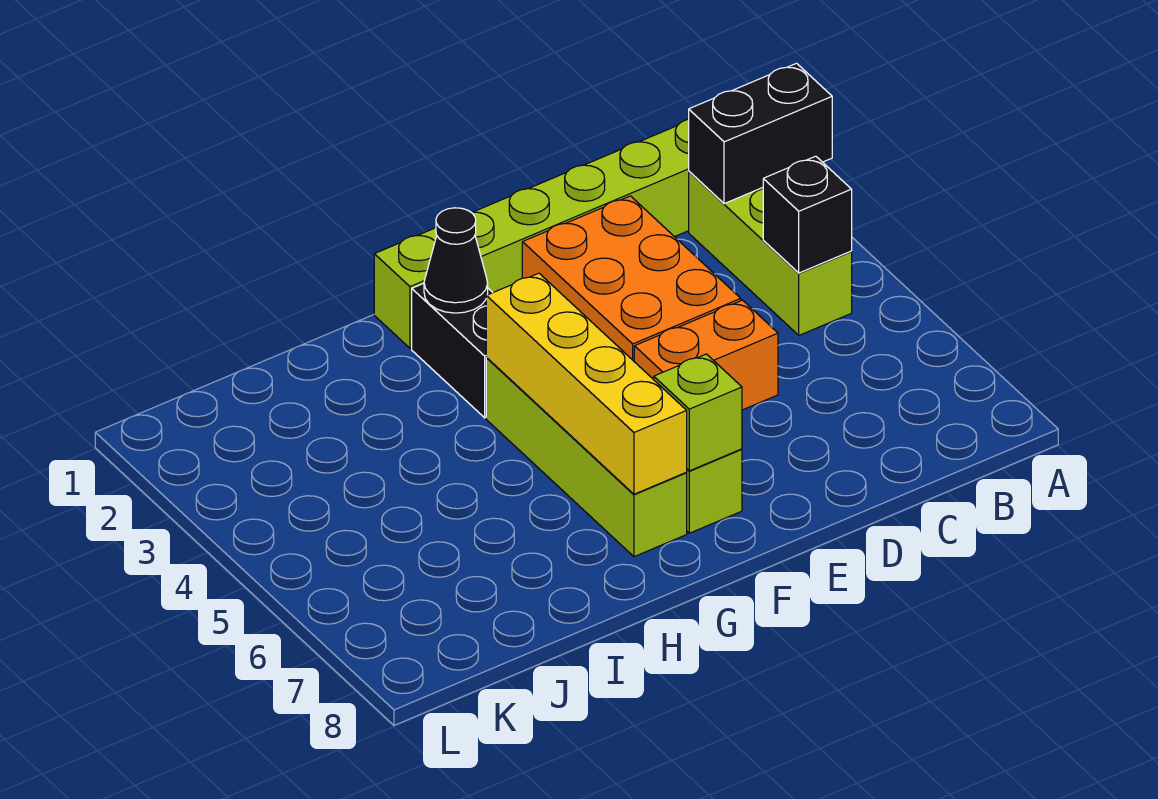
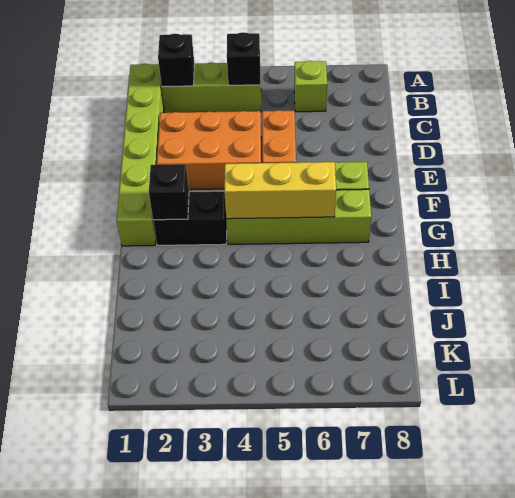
black brick A2:B2 level 2 -> black brick B2 level 2
lime brick F7 level 2 -> lime brick B6 level 1
black cone G2 level 2 -> black brick G2 level 2
yellow brick G4:G7 level 2 -> yellow brick G4:G6 level 2

